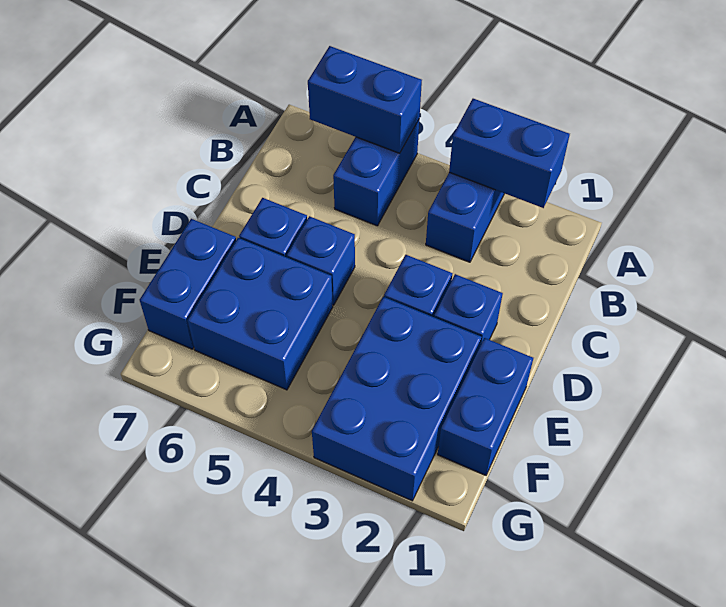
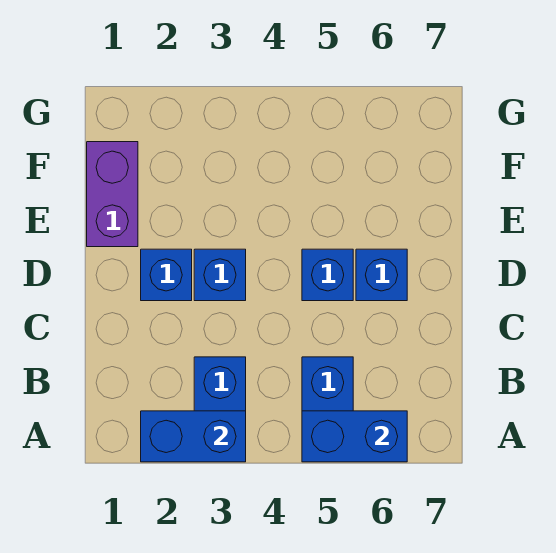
blue brick E1:F1 level 1 -> purple brick E1:F1 level 1
blue brick E2:G3 level 1 -> none
blue brick E5:F6 level 1 -> none
blue brick E7:F7 level 1 -> none

